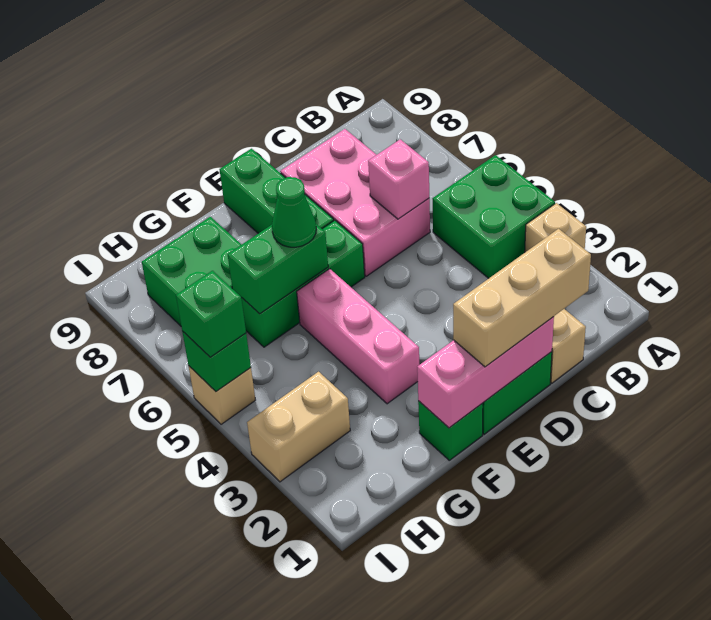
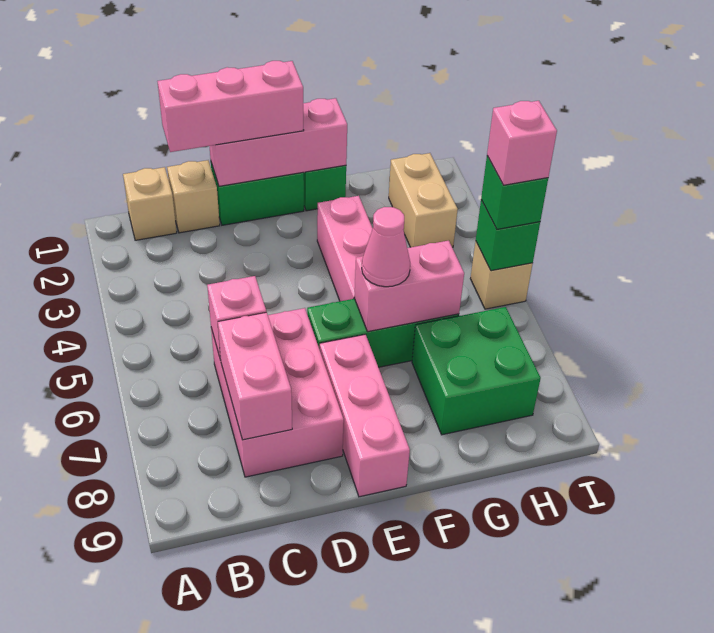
tan brick A3 level 1 -> tan brick B1 level 1
green brick A4:B5 level 1 -> none
tan brick C1:E1 level 3 -> pink brick C1:E1 level 3
none -> pink brick C7:C8 level 2
green brick E7:E9 level 1 -> pink brick E7:E9 level 1
green brick F6:G6 level 2 -> pink brick F6:G6 level 2
green cone F6 level 3 -> pink cone F6 level 3
tan brick H3:I3 level 1 -> tan brick H2:H3 level 1
none -> pink brick I5 level 4

